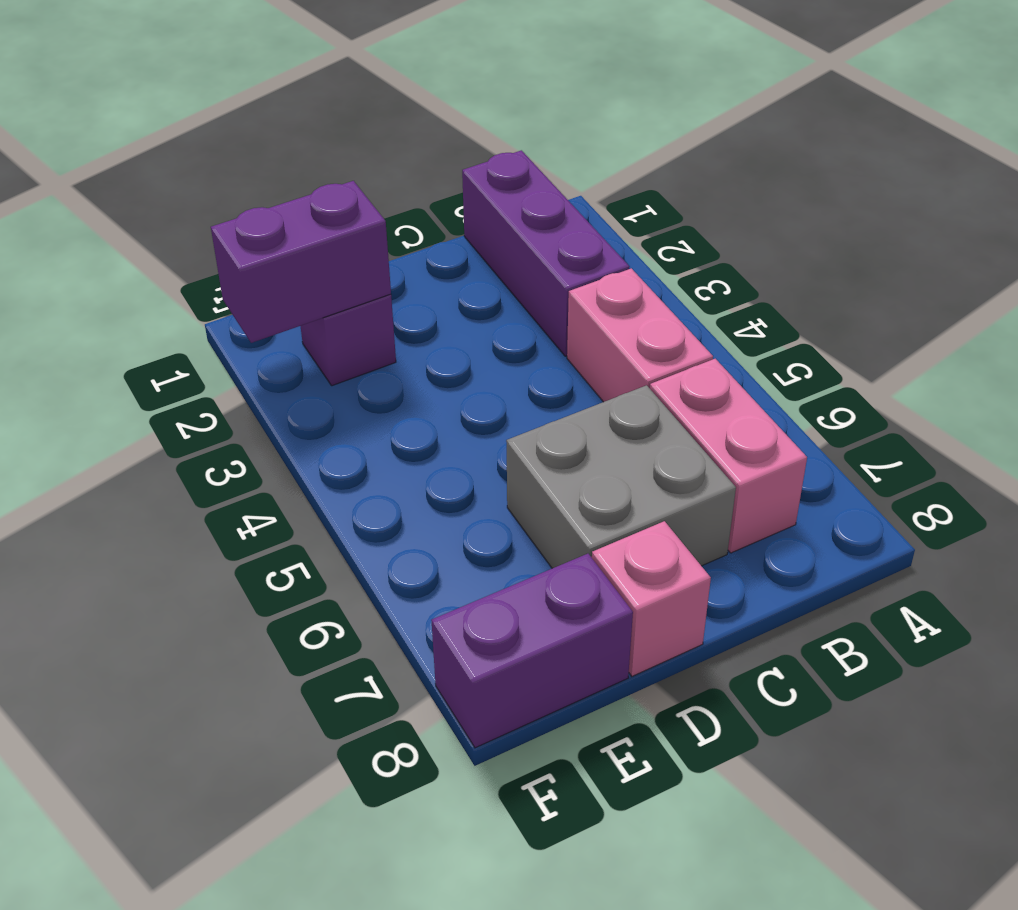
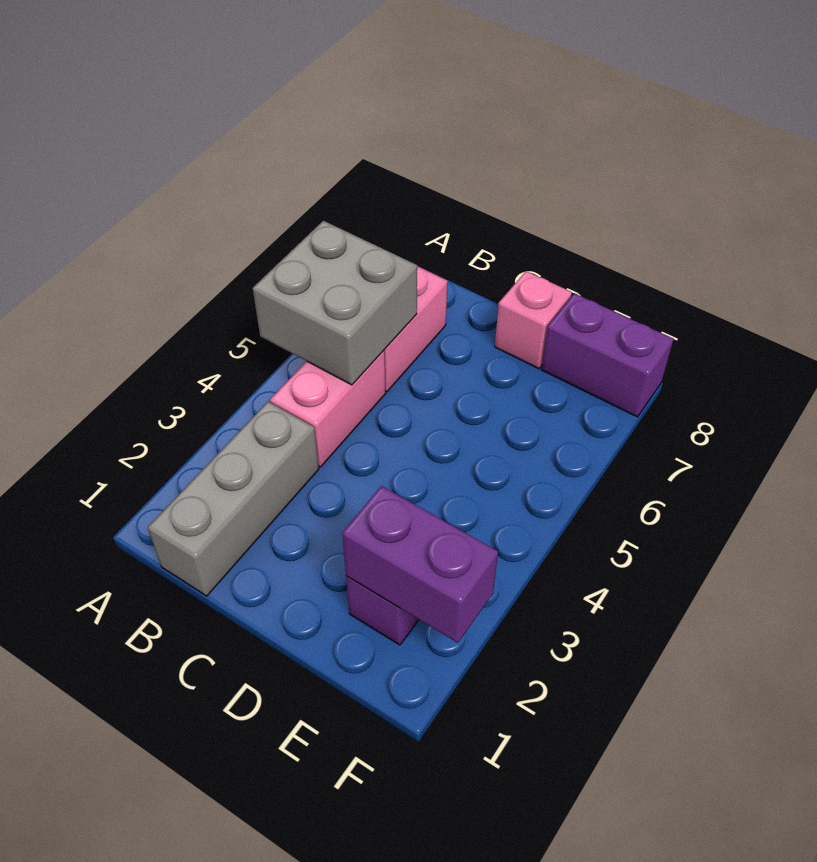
purple brick B1:B3 level 1 -> grey brick B1:B3 level 1
grey brick C6:D7 level 1 -> grey brick A5:B6 level 2

